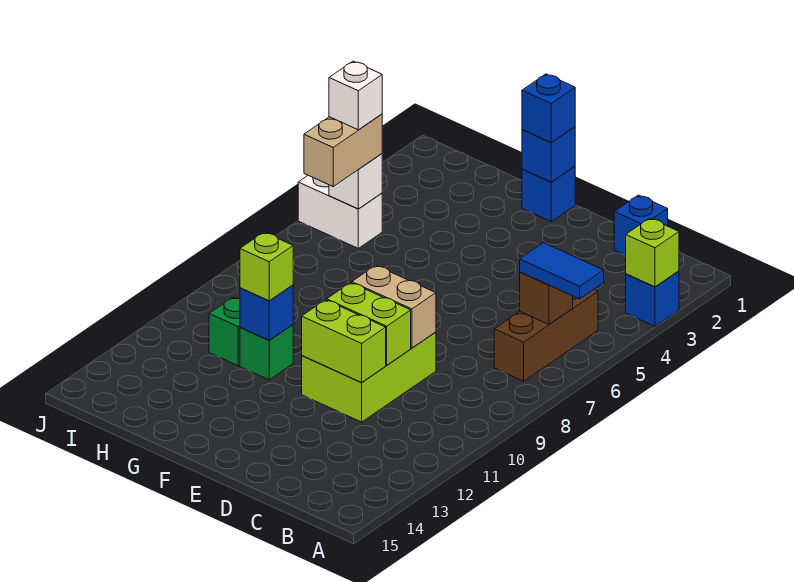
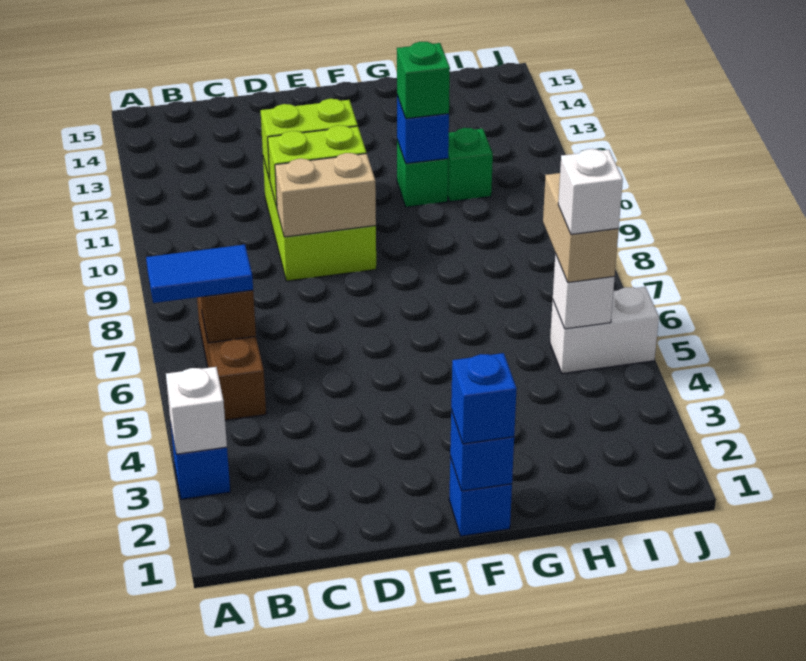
lime brick A3 level 2 -> white brick A3 level 2
blue brick C1 level 1 -> none
lime brick G11 level 3 -> green brick G11 level 3

